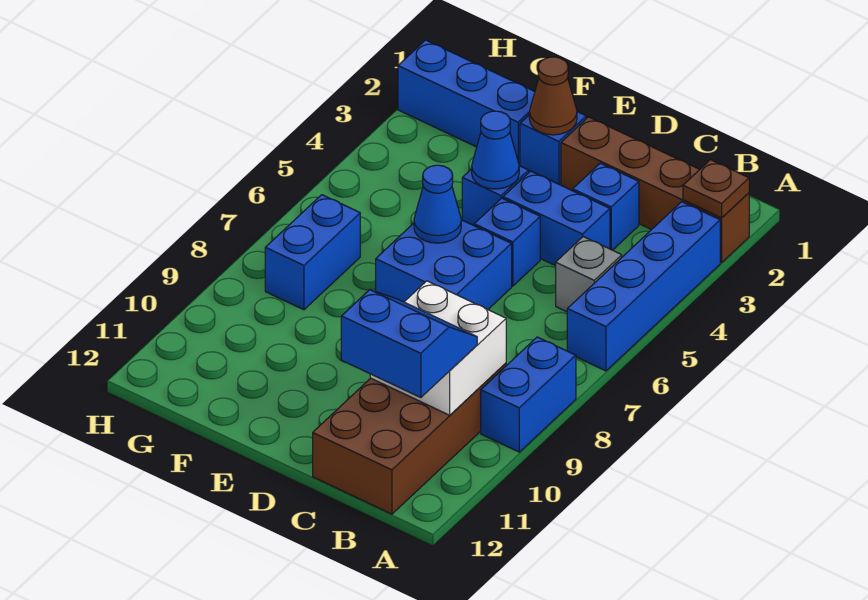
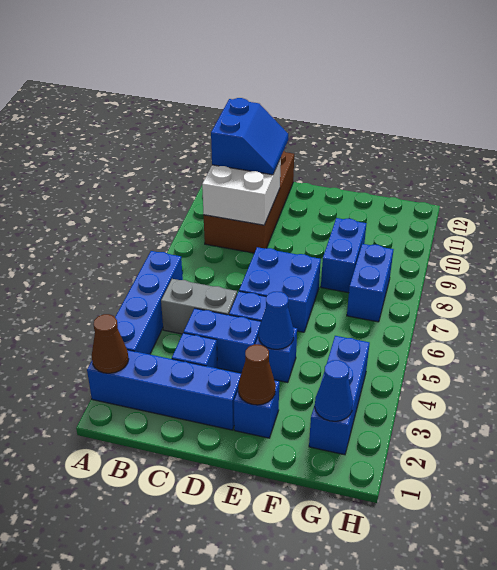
brown brick A2:D2 level 1 -> blue brick A2:D2 level 1
brown plate A2 level 2 -> brown cone A2 level 2
blue brick A8:A9 level 1 -> blue brick F8:F9 level 1
grey brick B5 level 1 -> grey brick B5:C5 level 1
blue slope B10:C11 level 3 top 11 -> blue slope B10:C11 level 3 top B
blue cone E6 level 2 -> blue cone G2 level 2
blue brick F2:H2 level 1 -> blue brick G2:G4 level 1

